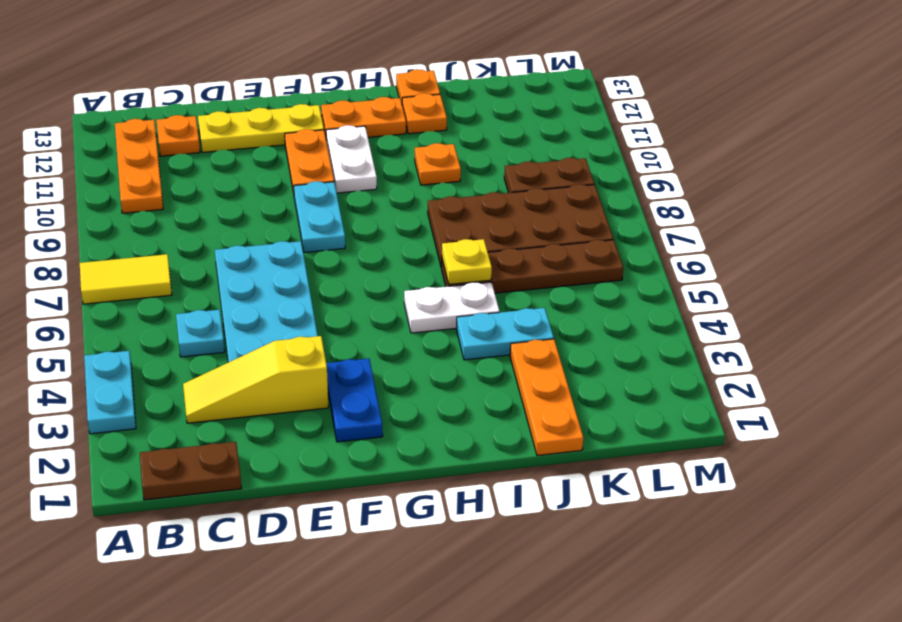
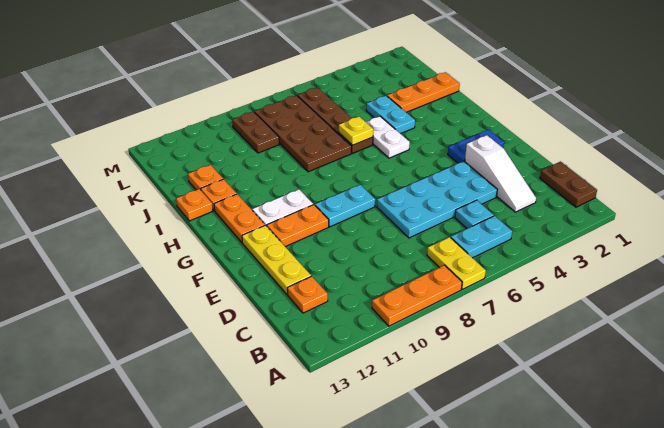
cyan plate A3:A4 level 1 -> cyan plate B5:B6 level 1
yellow tile A7:B7 level 1 -> yellow plate A7:B7 level 1
orange plate B10:B12 level 1 -> orange plate A8:A10 level 1
yellow slope C3:E3 level 1 top E -> white slope C3:E3 level 1 top E
orange plate I10 level 1 -> orange plate J12 level 1

